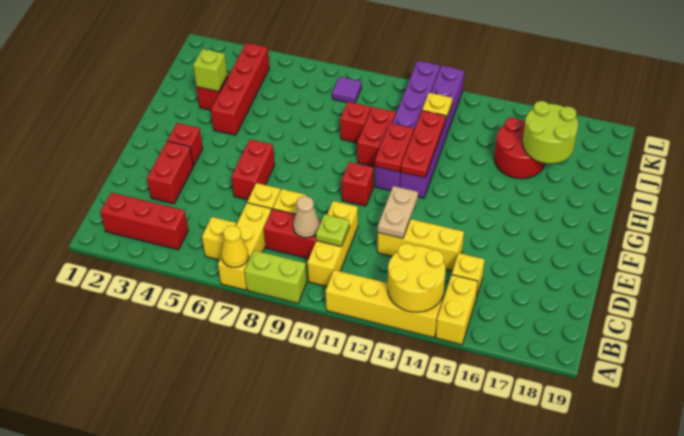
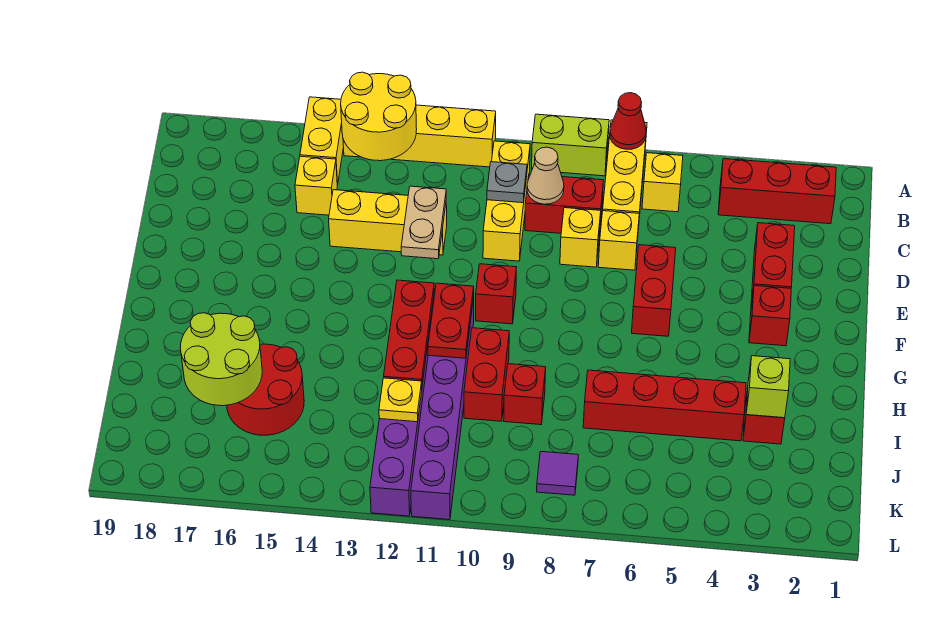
yellow cone A7 level 2 -> red cone A7 level 2
lime plate C10 level 2 -> grey plate C10 level 2
red brick H4:K4 level 1 -> red brick I4:I7 level 1

